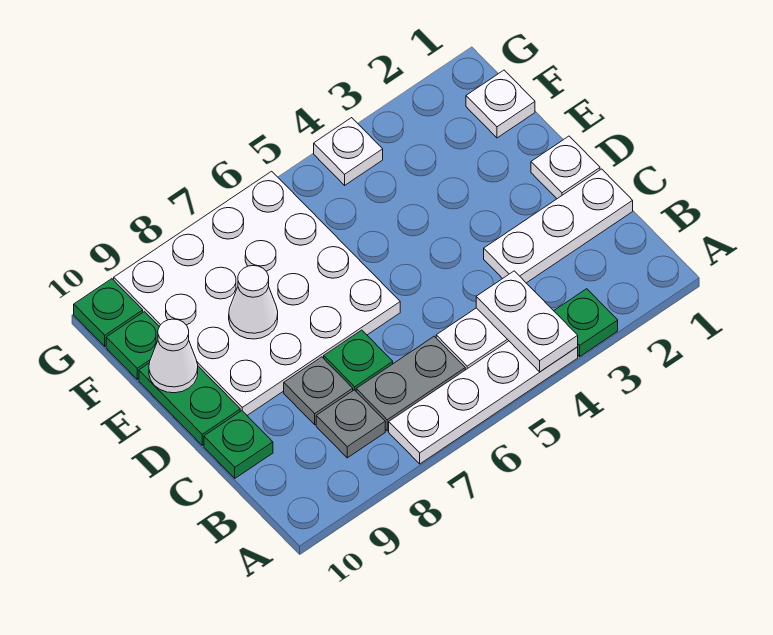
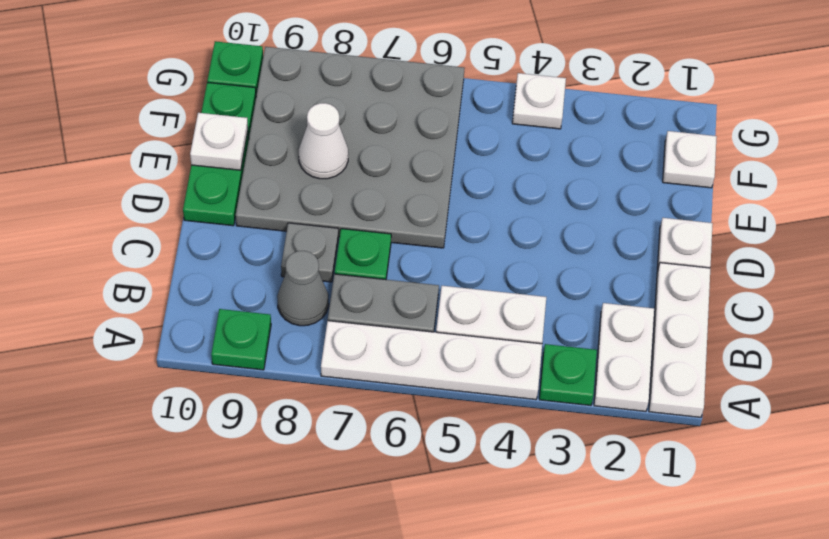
white plate A4:B4 level 2 -> white plate A2:B2 level 1
grey plate B8 level 1 -> grey cone B8 level 1
white plate C1:C3 level 1 -> white plate A1:C1 level 1
green plate C10 level 1 -> green plate A9 level 1
white plate D6:G9 level 1 -> grey plate D6:G9 level 1
white cone E10 level 2 -> white plate E10 level 2

